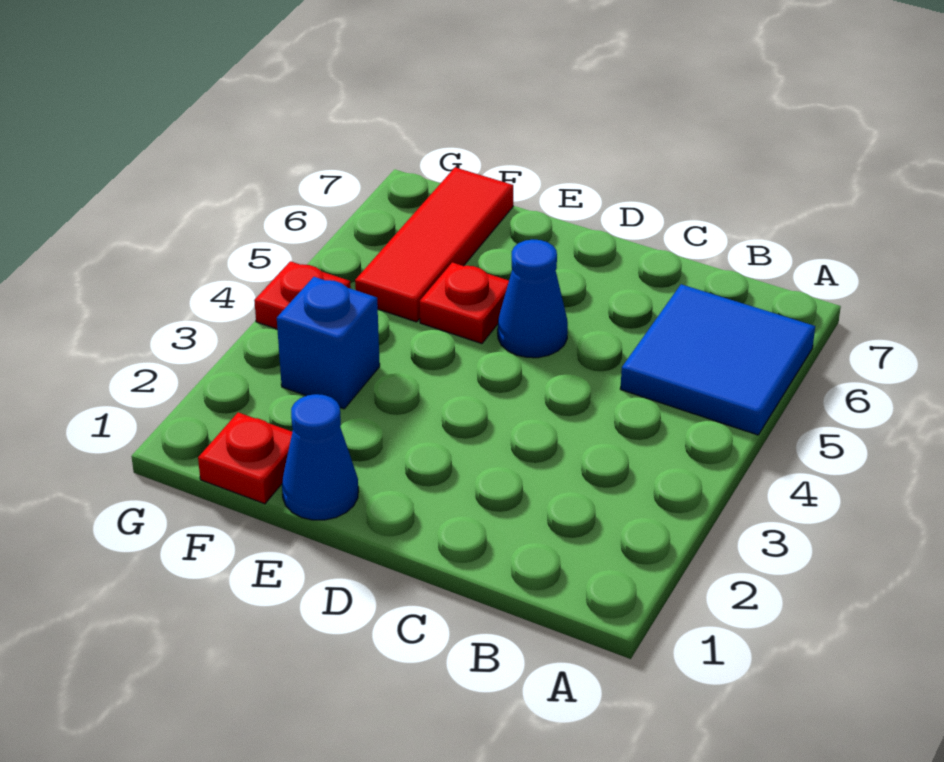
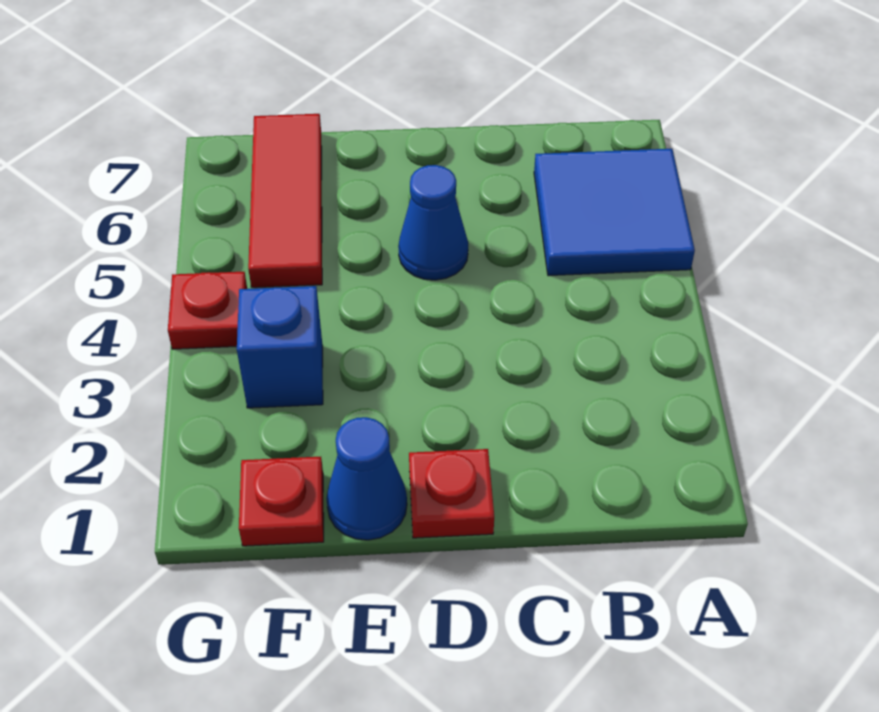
red plate E5 level 1 -> red plate D1 level 1

